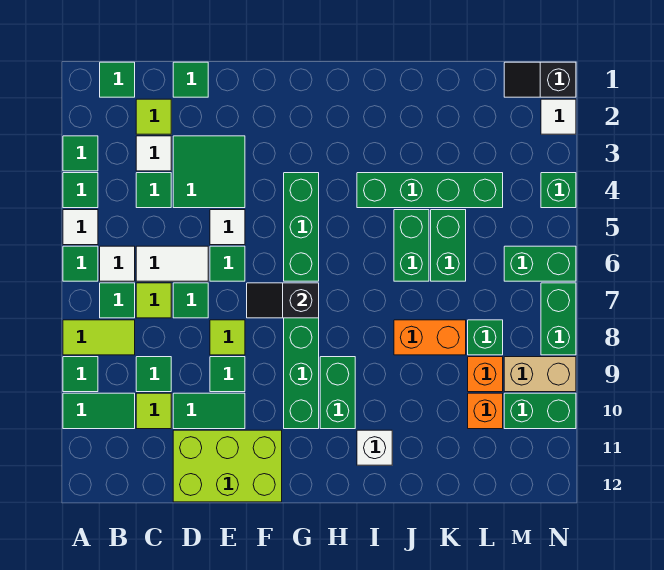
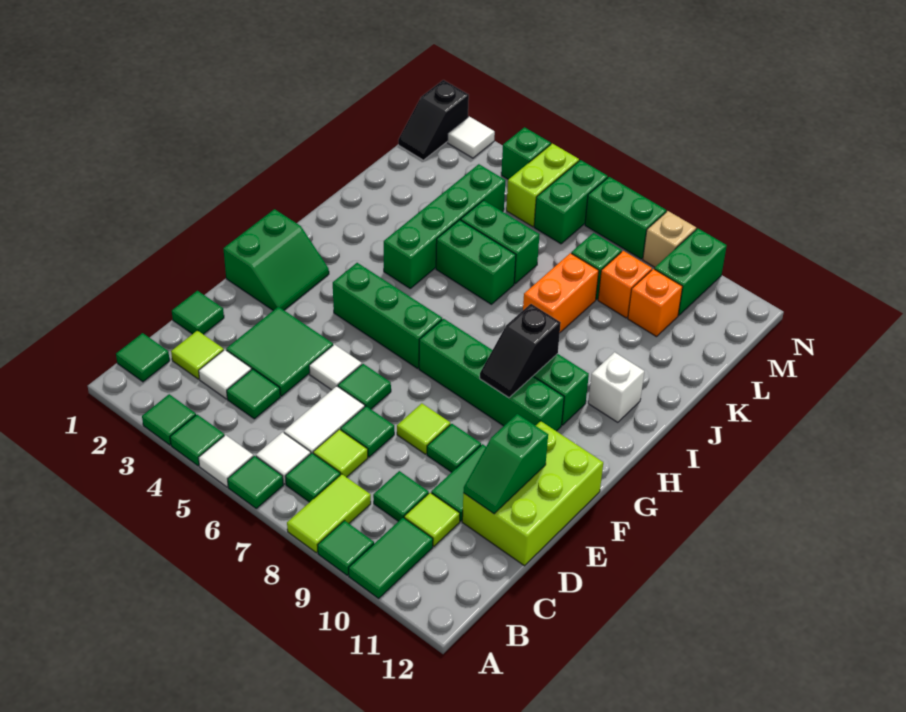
none -> green slope D11:E11 level 2 top E
none -> green slope F1:G2 level 1 top 1
black slope F7:G7 level 2 top G -> black slope G9:H9 level 2 top H
none -> lime brick M5:N5 level 1
tan brick M9:N9 level 1 -> tan brick N9 level 1

